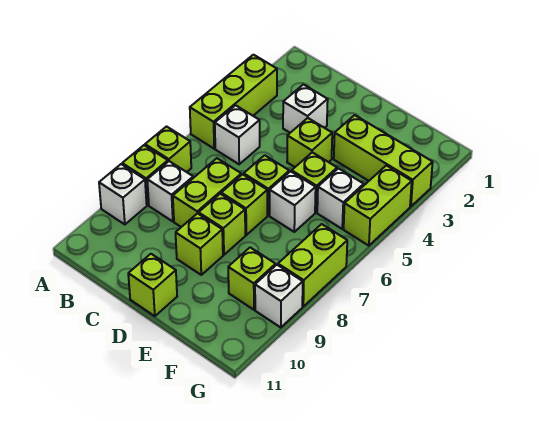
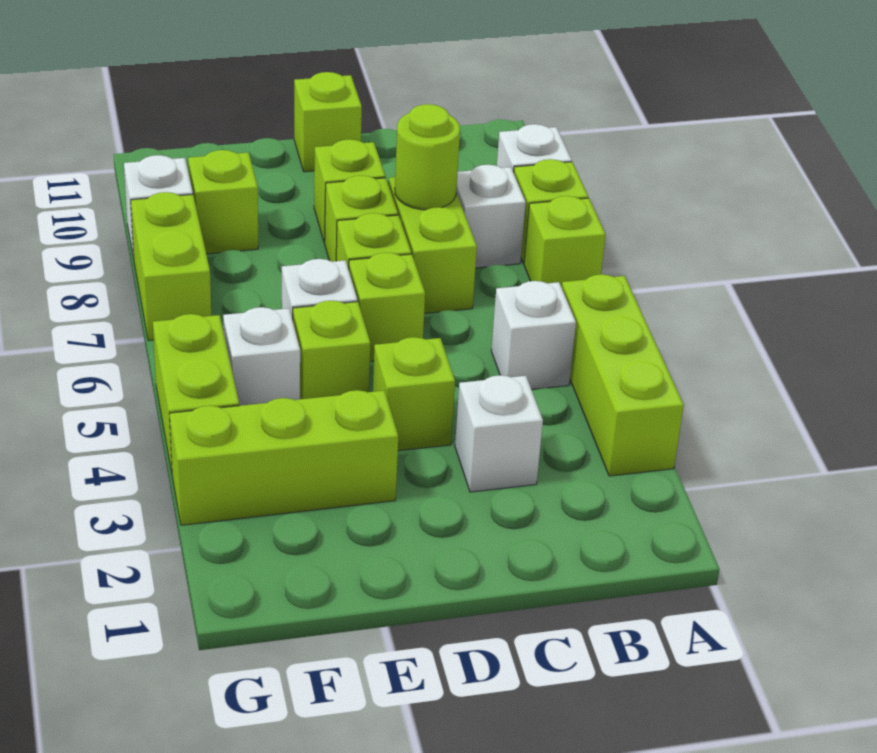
none -> lime round brick C8 level 2

